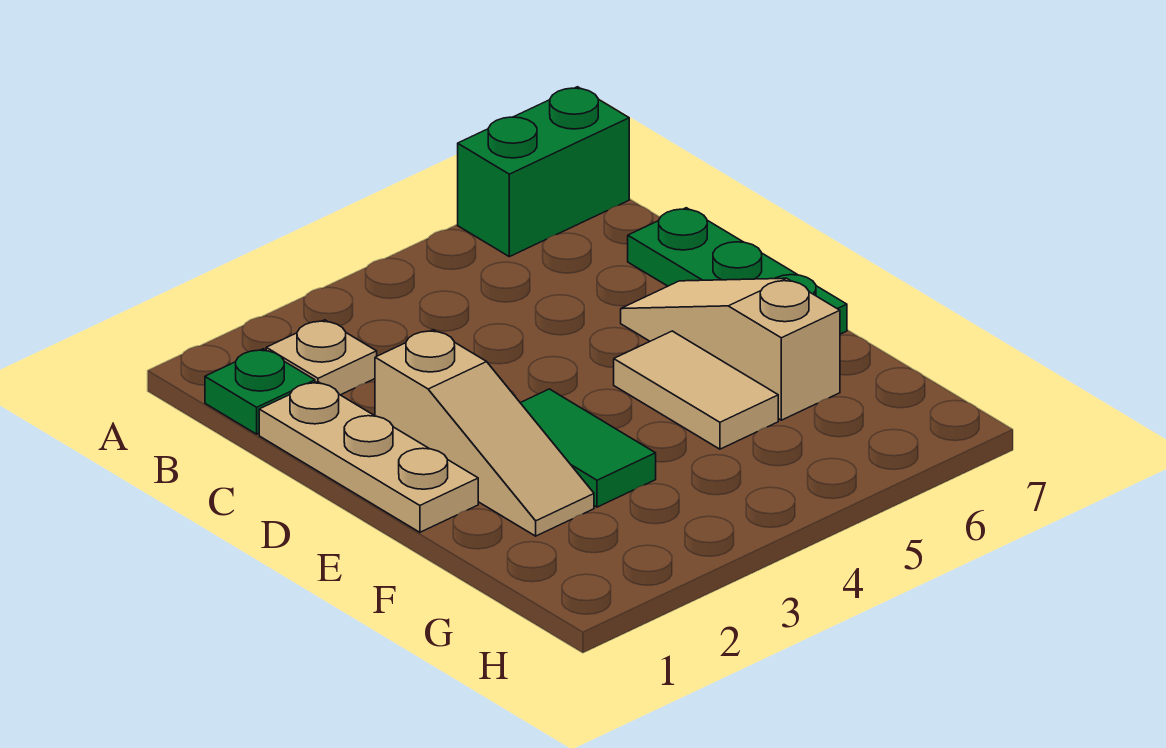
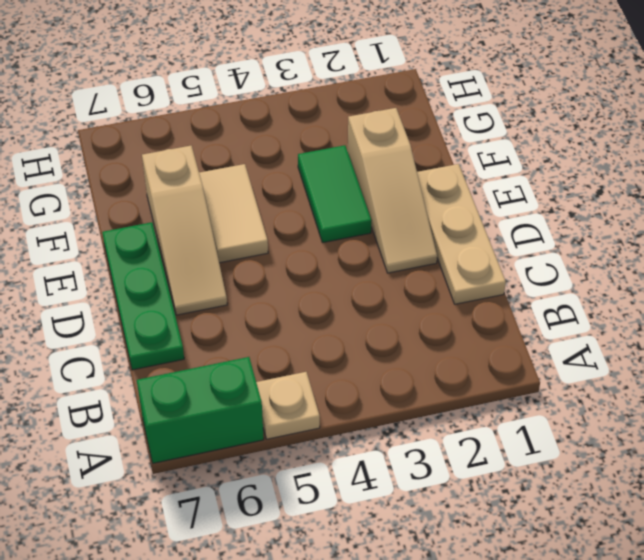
green plate B1 level 1 -> none
tan plate B2 level 1 -> tan plate A5 level 1
tan slope D2:F2 level 1 top D -> tan slope D2:F2 level 1 top F

